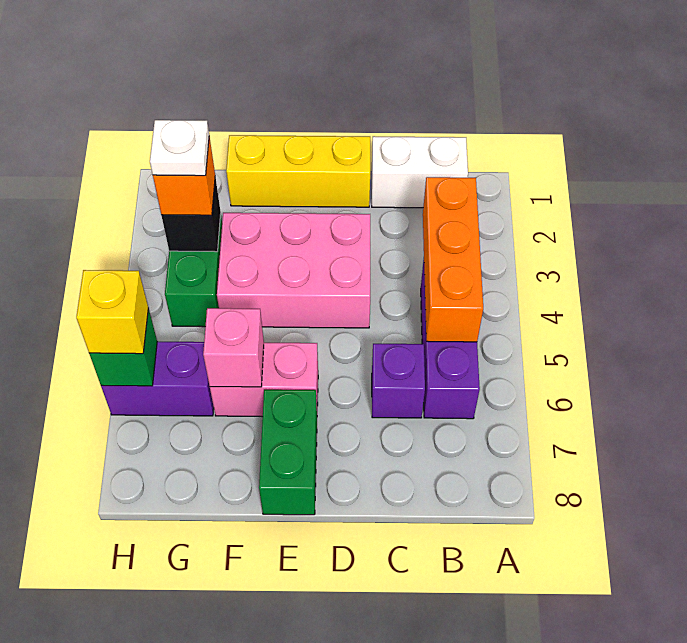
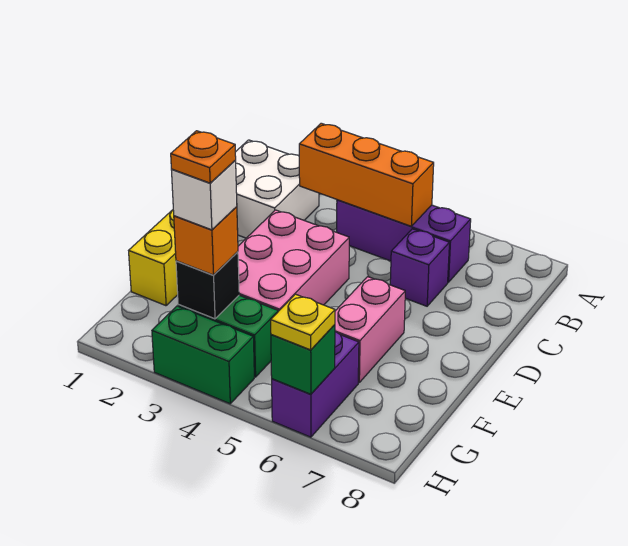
white brick B1:C1 level 1 -> white brick B1:C2 level 1
green brick E7:E8 level 1 -> green brick H3:H4 level 1
pink brick F6 level 2 -> none
white plate G3 level 4 -> white brick G3 level 4
none -> orange plate G3 level 5
yellow brick H6 level 3 -> yellow plate H6 level 3

